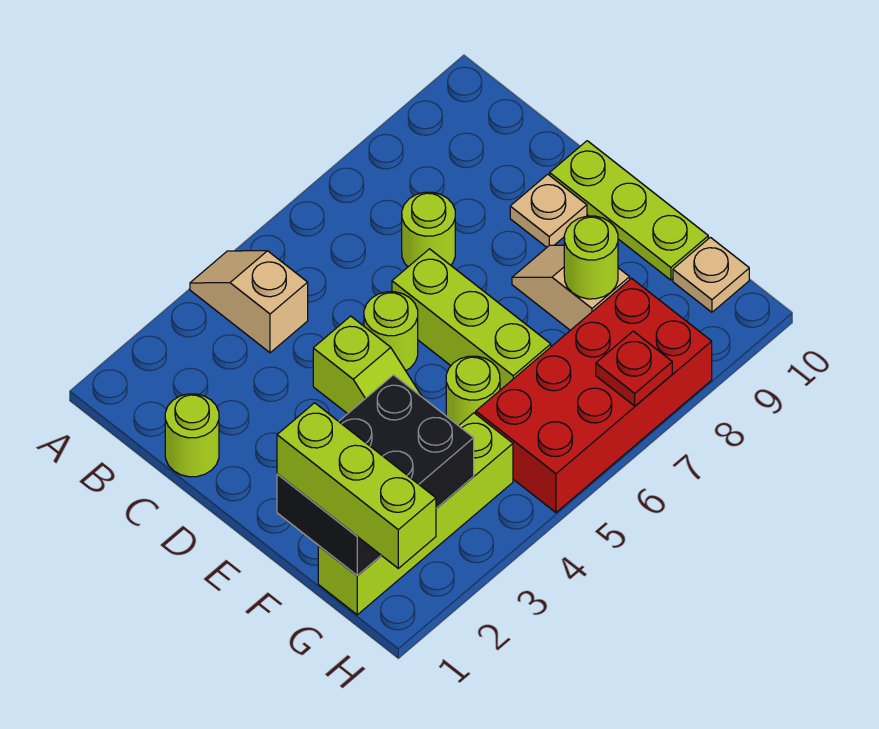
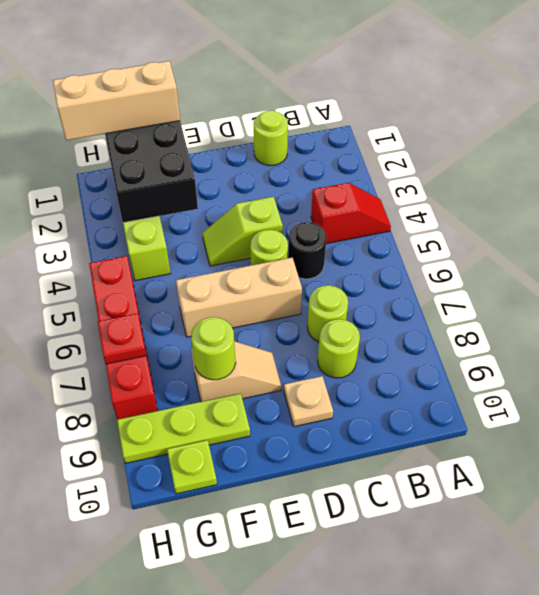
tan slope A4:B4 level 1 top B -> red slope A4:B4 level 1 top B
none -> black round brick C5 level 1
lime brick D6:F6 level 1 -> tan brick D6:F6 level 1
lime plate D10:F10 level 1 -> lime plate F9:H9 level 1
lime brick F1:H1 level 3 -> tan brick F1:H1 level 3
lime round brick F5 level 1 -> lime round brick C8 level 1
red brick G5:H8 level 1 -> red brick H5:H8 level 1
tan plate G10 level 1 -> lime plate G10 level 1

